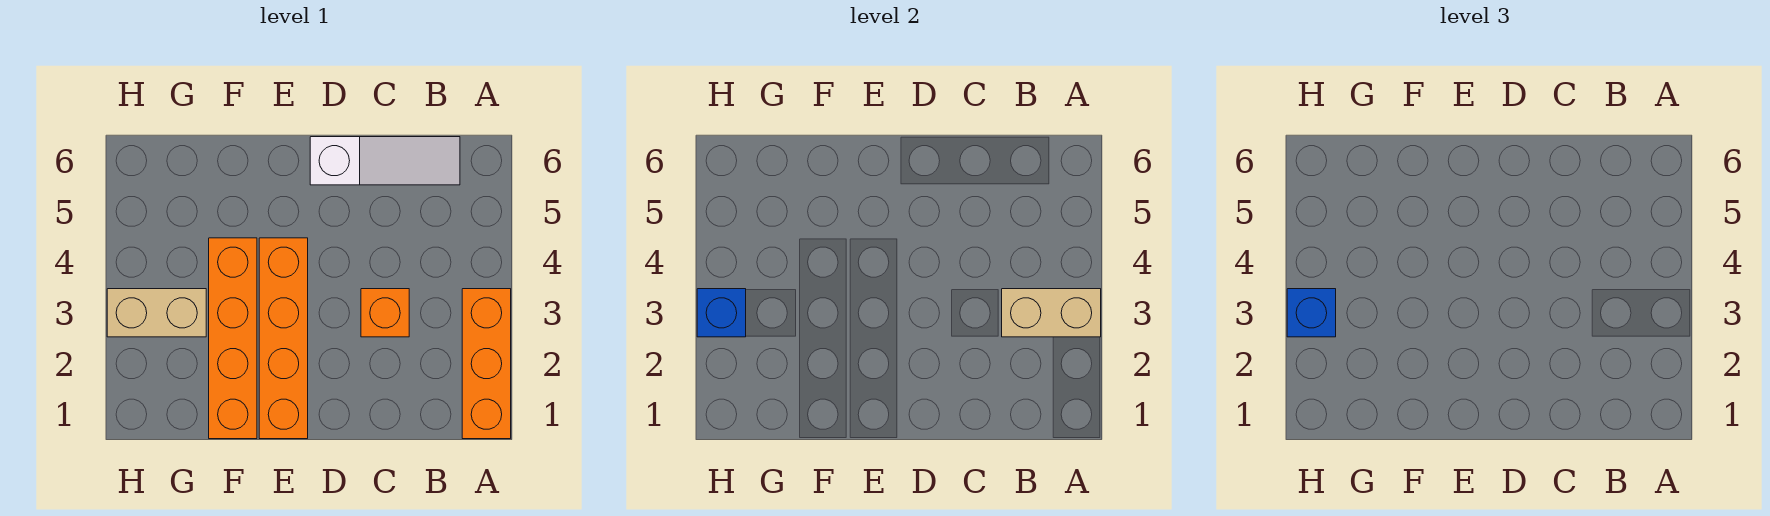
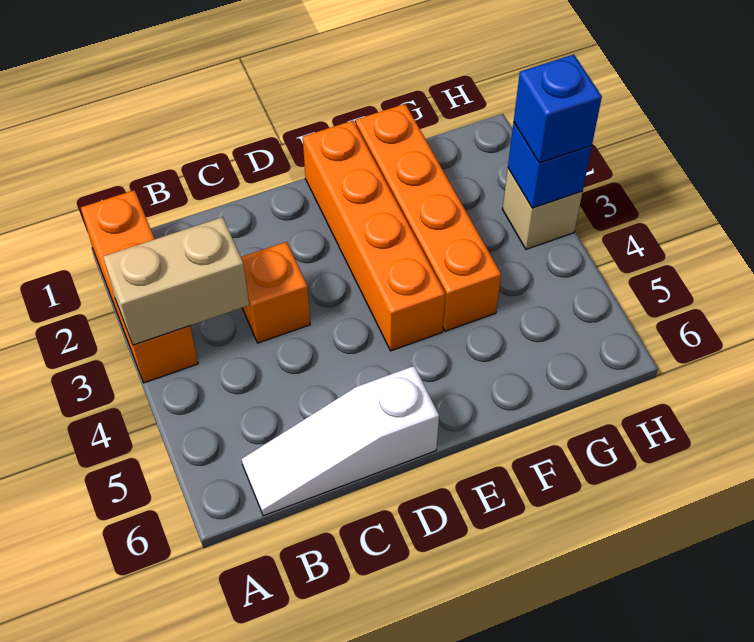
tan brick G3:H3 level 1 -> tan brick H3 level 1

